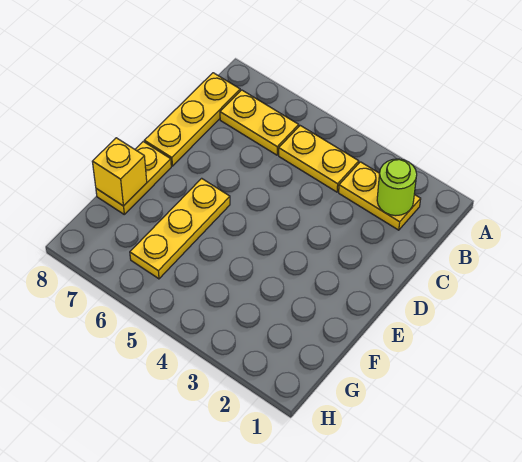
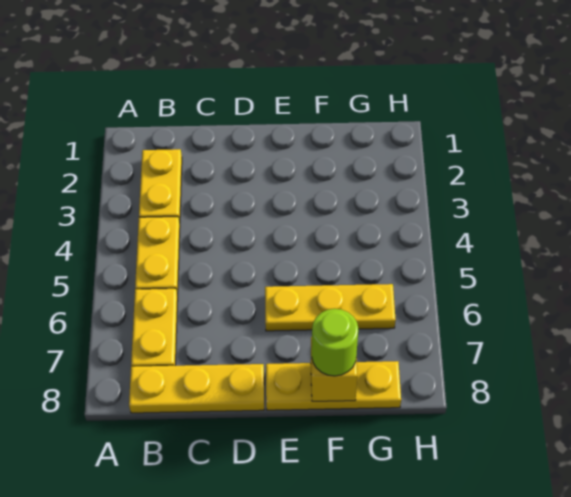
lime round brick B2 level 2 -> lime round brick F8 level 3
yellow plate E8:F8 level 1 -> yellow plate E8:G8 level 1

